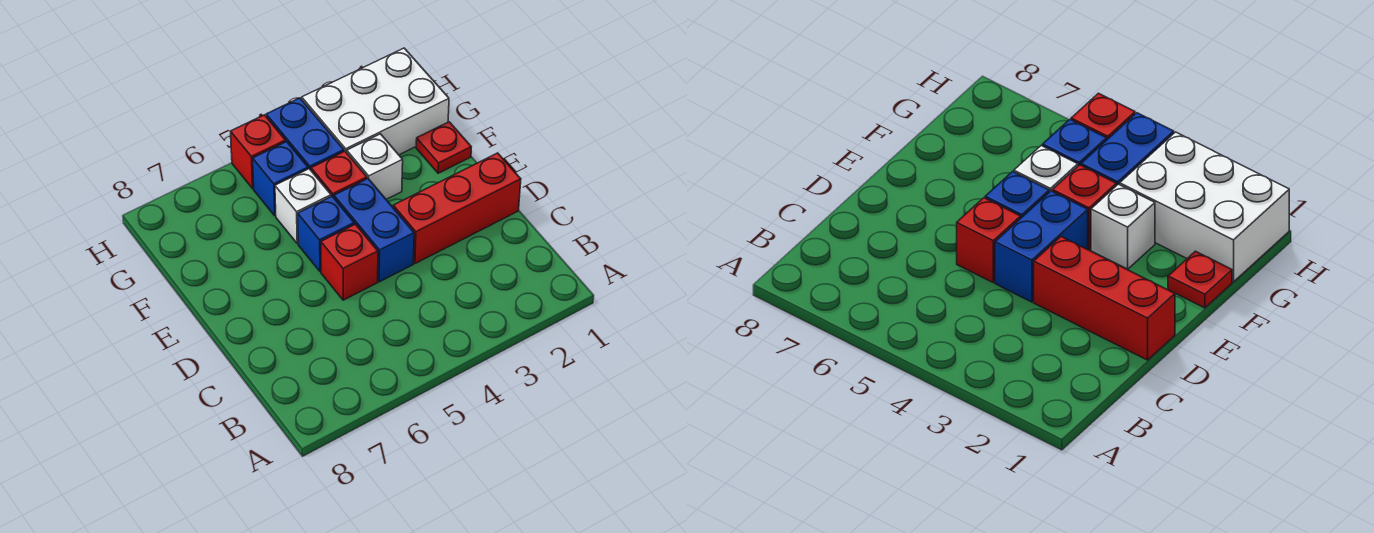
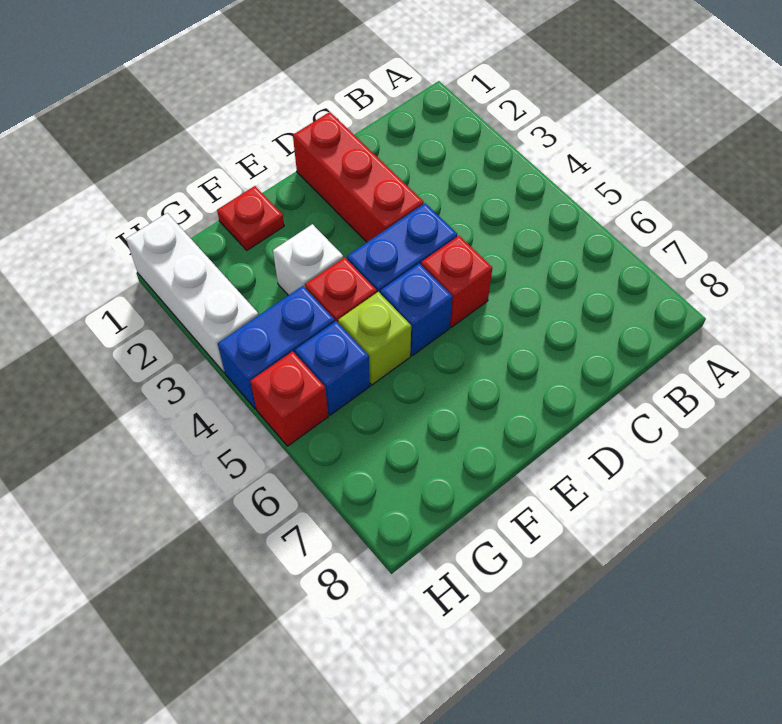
white brick F5 level 1 -> lime brick F5 level 1
white brick G1:H3 level 1 -> white brick H1:H3 level 1

